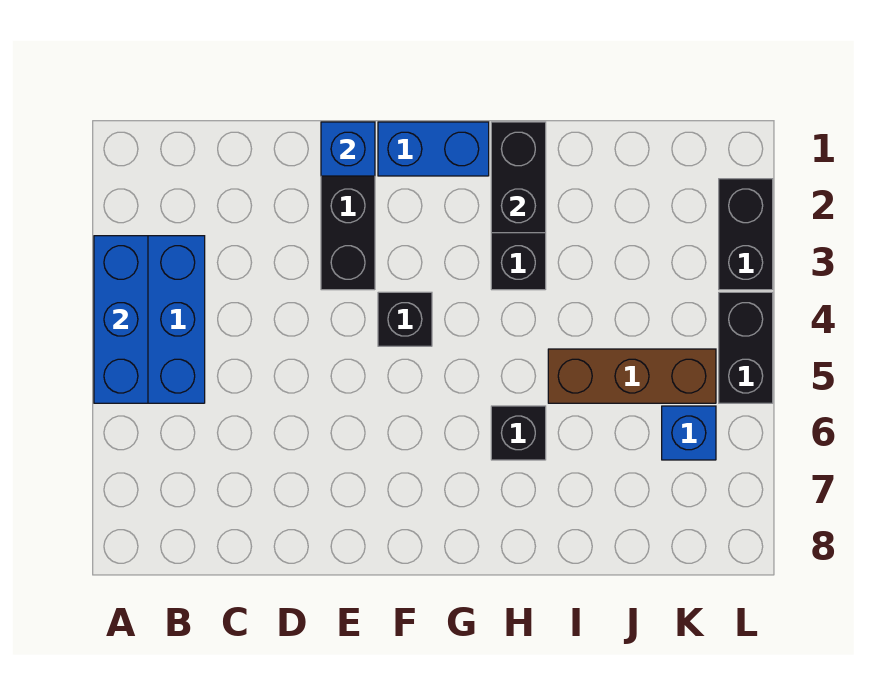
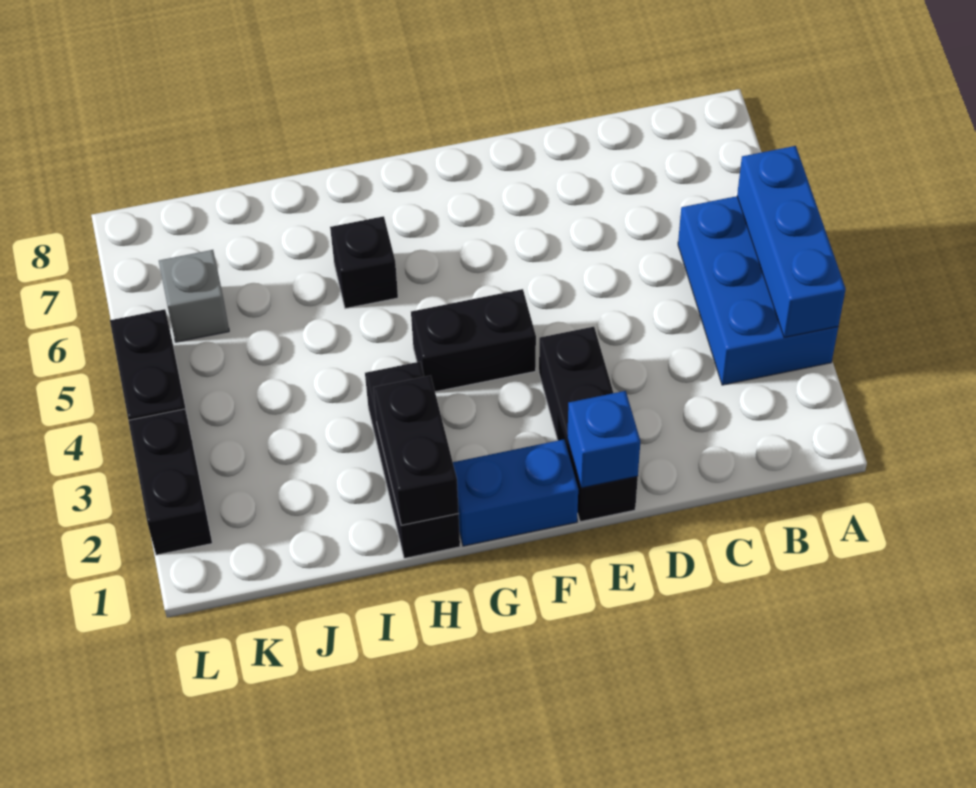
black brick F4 level 1 -> black brick F4:G4 level 1
brown brick I5:K5 level 1 -> none
blue brick K6 level 1 -> grey brick K6 level 1

